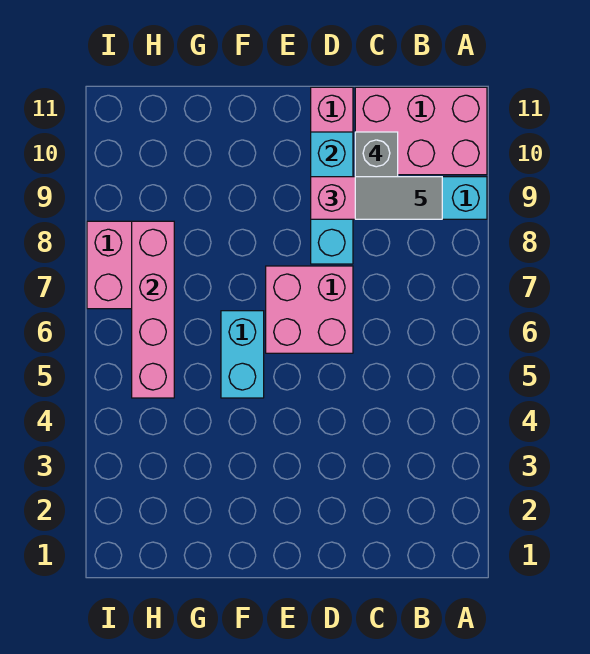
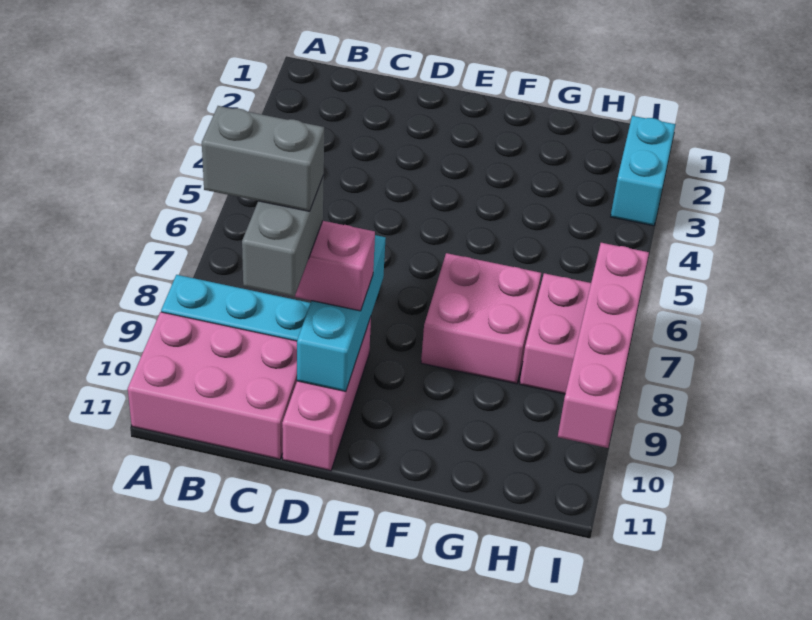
grey tile B9:C9 level 5 -> grey brick B9:C9 level 5
pink brick D6:E7 level 1 -> pink brick F7:G8 level 1
cyan brick F5:F6 level 1 -> cyan brick I2:I3 level 1
pink brick H5:H8 level 2 -> pink brick I7:I10 level 2

